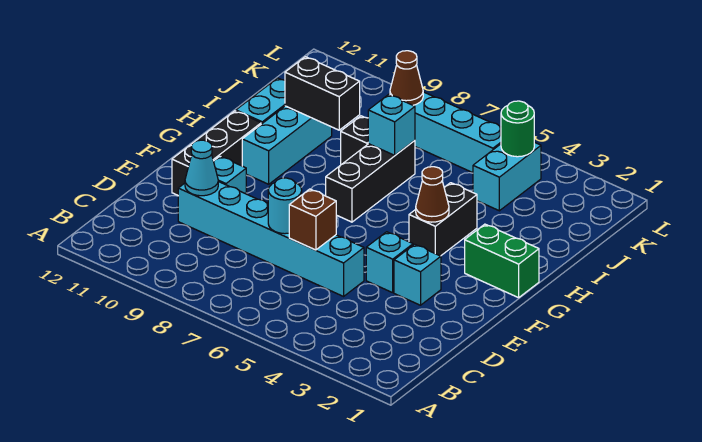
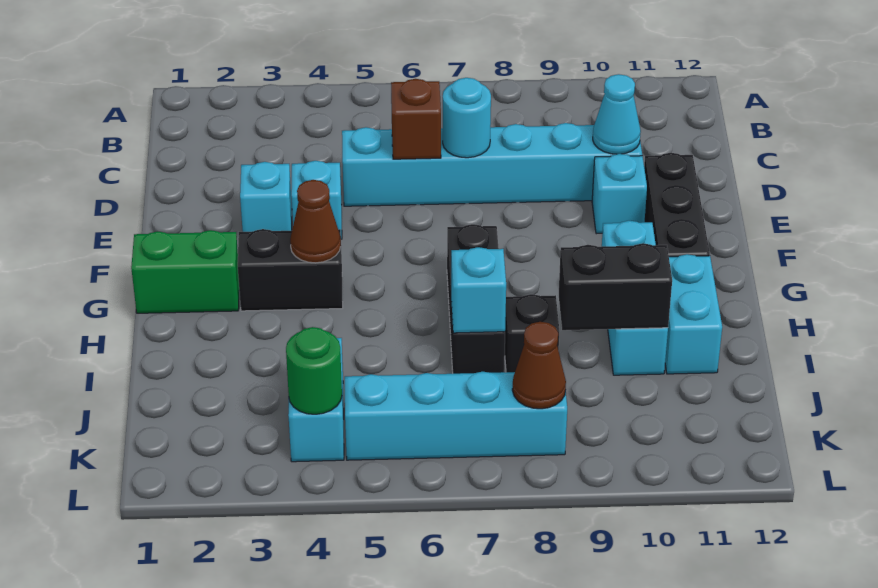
black brick G4:H4 level 1 -> black brick G3:G4 level 1

